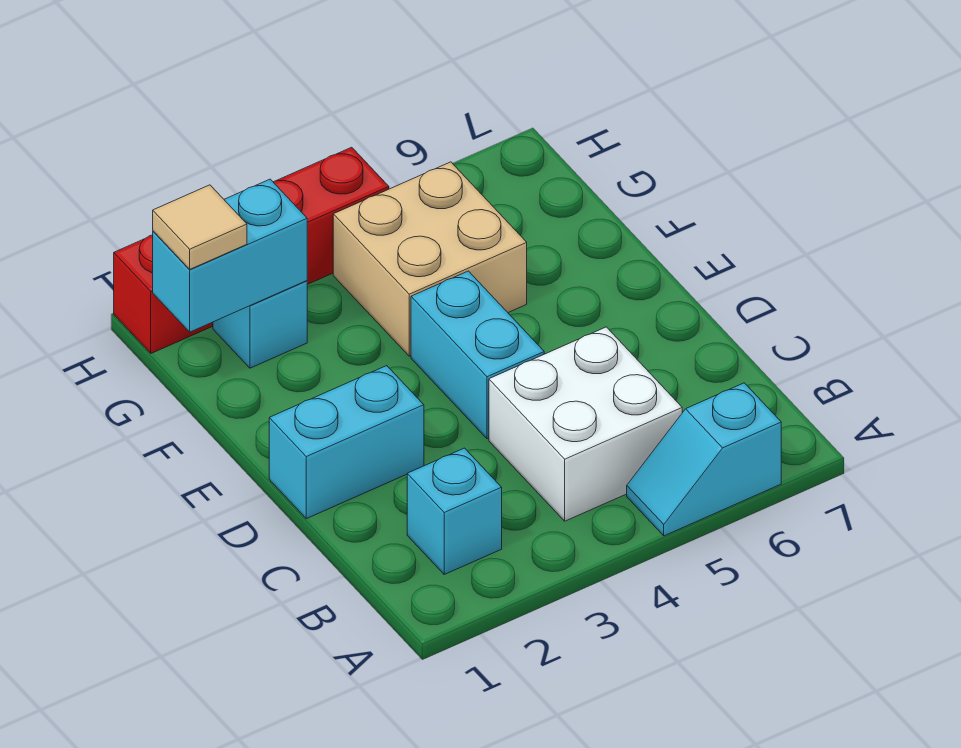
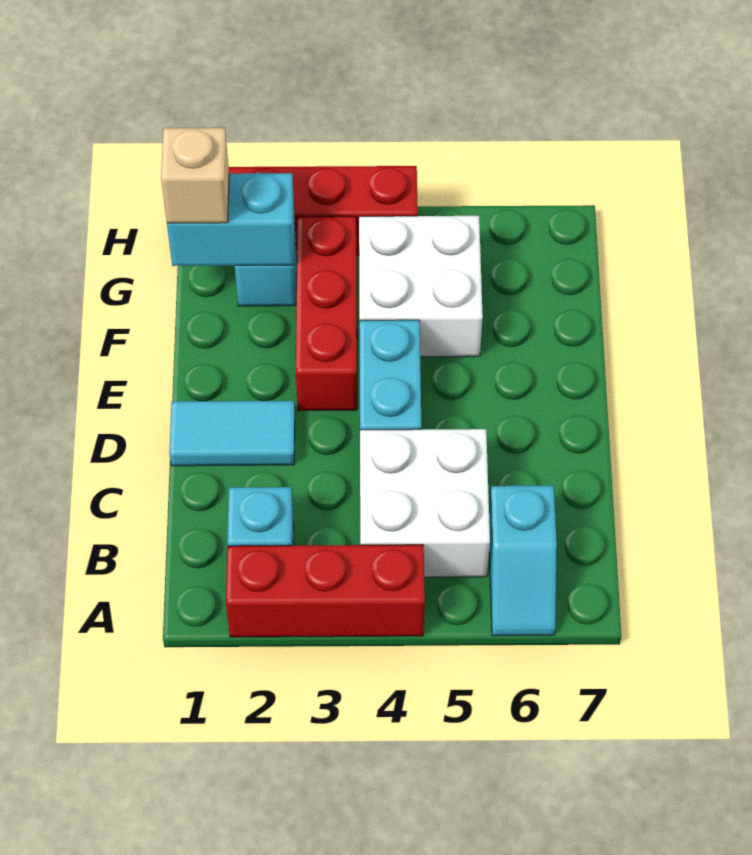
none -> red brick A2:A4 level 1
cyan slope A5:A6 level 1 top 6 -> cyan slope A6:B6 level 1 top B
cyan brick D1:D2 level 1 -> cyan tile D1:D2 level 1
none -> red brick E3:G3 level 1
tan brick F4:G5 level 1 -> white brick F4:G5 level 1
tan tile G1 level 3 -> tan brick G1 level 3

